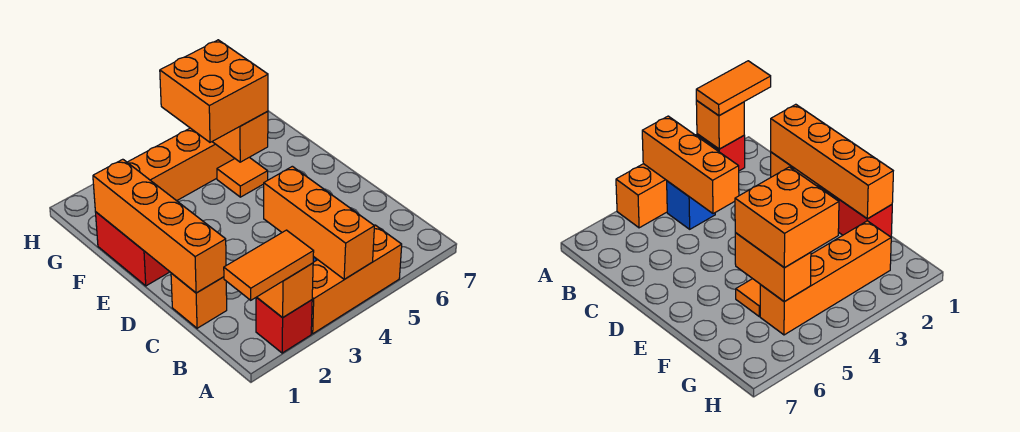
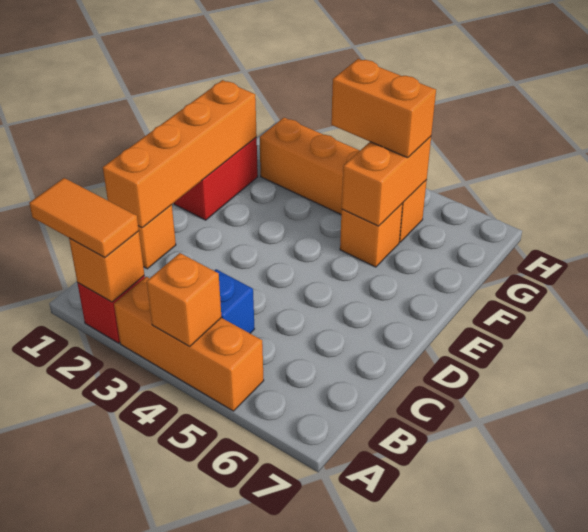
orange brick A4:C4 level 2 -> orange brick A4 level 2
orange brick F4:G5 level 3 -> orange brick G4:G5 level 3
orange tile F5 level 1 -> orange brick F5 level 1

